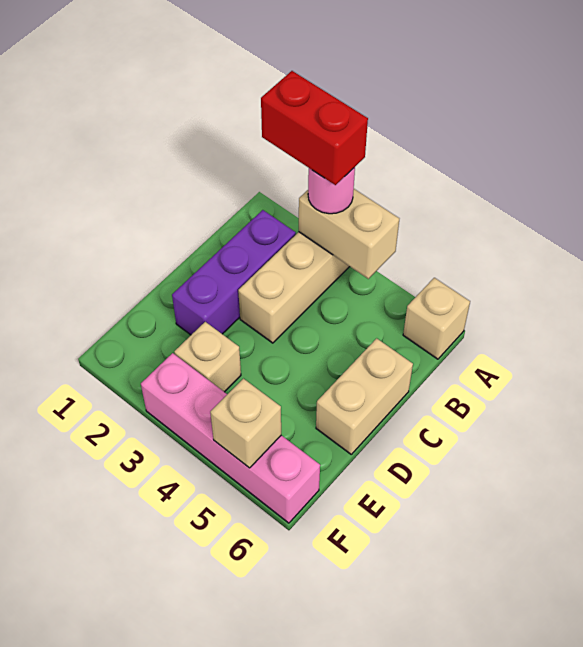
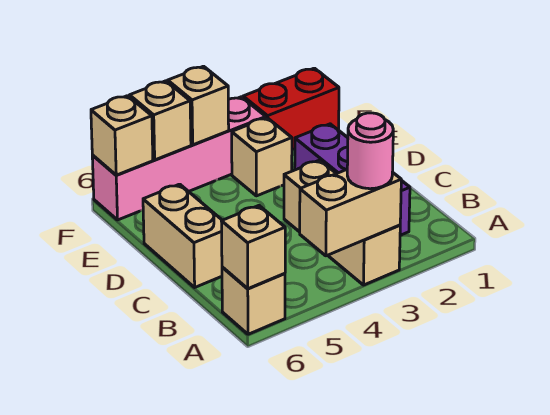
red brick A2:A3 level 4 -> red brick F1:F2 level 1
none -> tan brick A6 level 2
none -> tan brick F4 level 2
none -> tan brick F6 level 2

